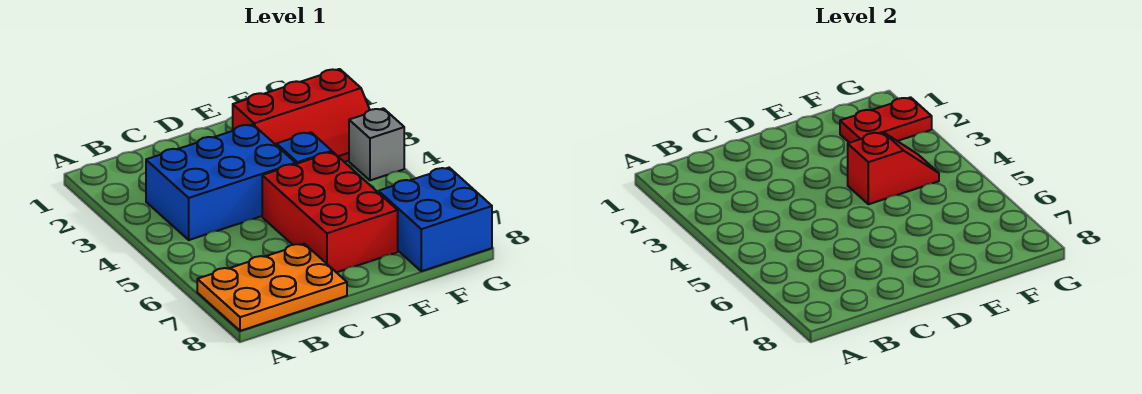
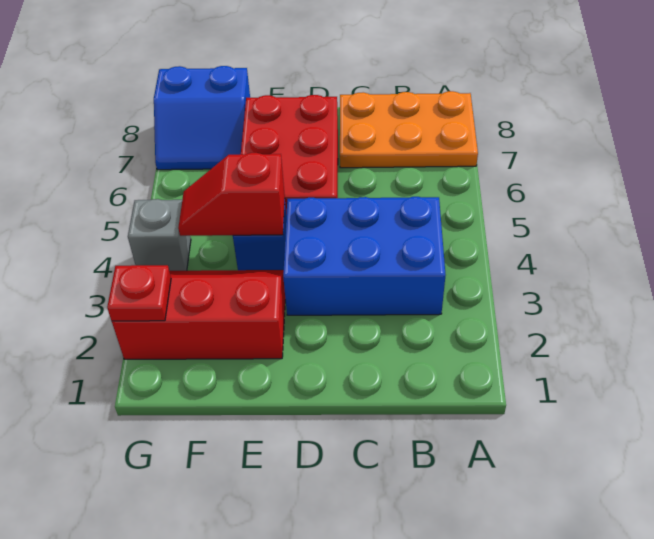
red plate F2:G2 level 2 -> red plate G2 level 2
blue brick F7:G8 level 1 -> blue slope F7:G8 level 1 top 8

